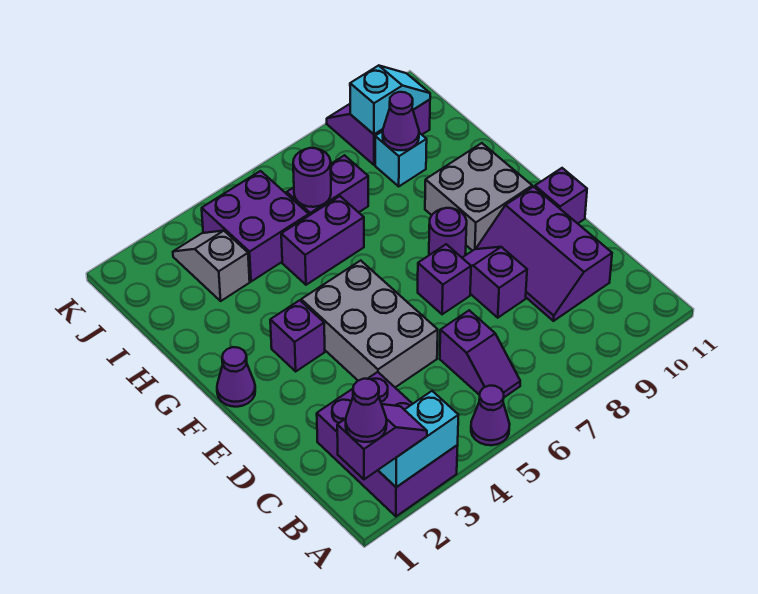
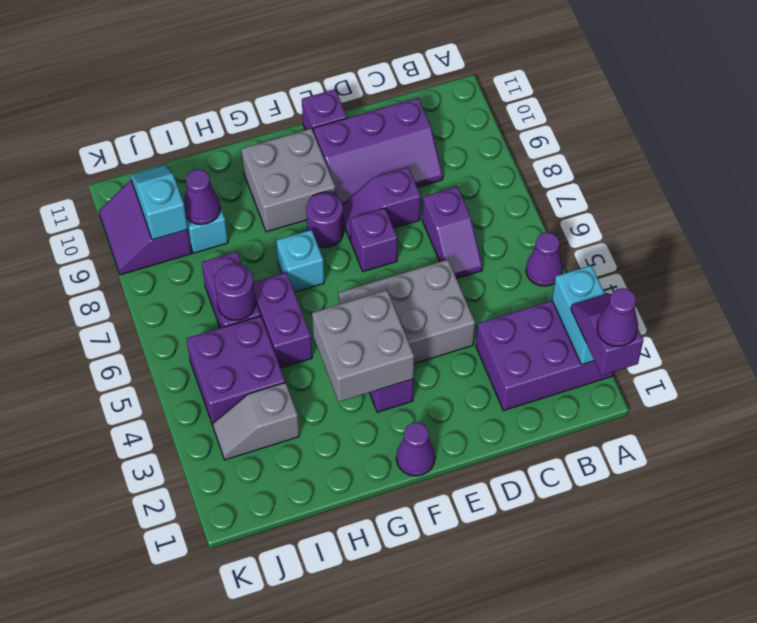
purple slope B6:C6 level 1 top C -> purple slope C6:C7 level 1 top 7
none -> grey brick F3:G4 level 2
none -> cyan brick G7 level 1

